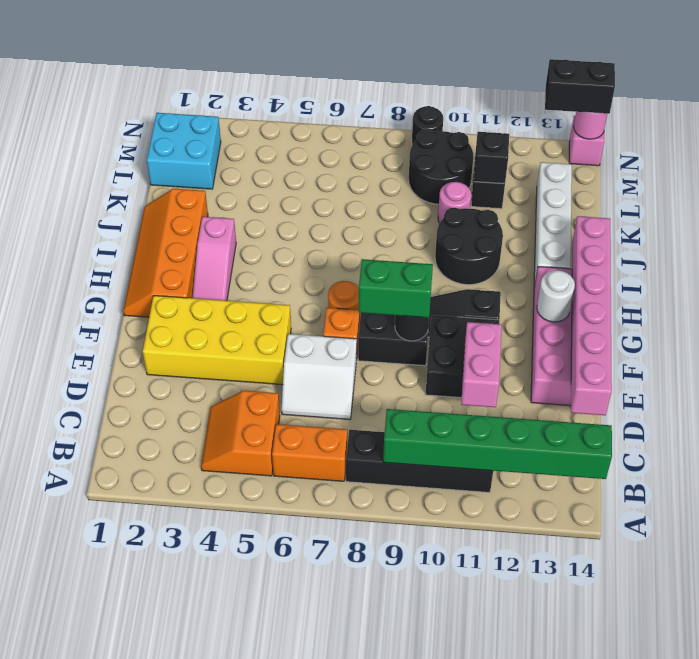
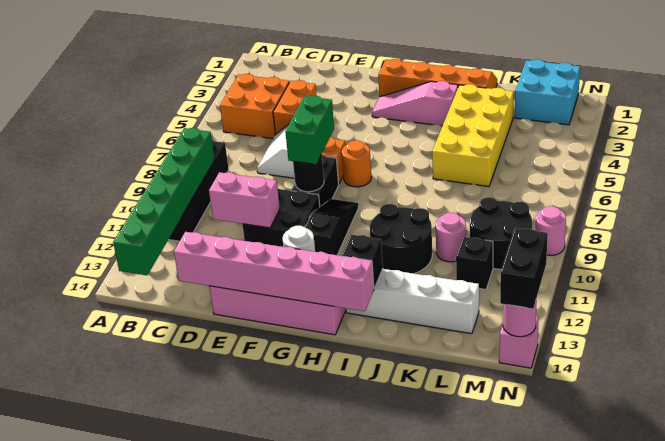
orange slope B4:C5 level 1 top 5 -> orange brick B4:C5 level 1
orange brick B6:B7 level 1 -> orange brick D4:D5 level 1
yellow brick E2:F5 level 1 -> yellow brick J3:K6 level 1
black brick L11 level 2 -> black brick I13 level 2
black round brick N9 level 1 -> pink round brick N9 level 1

